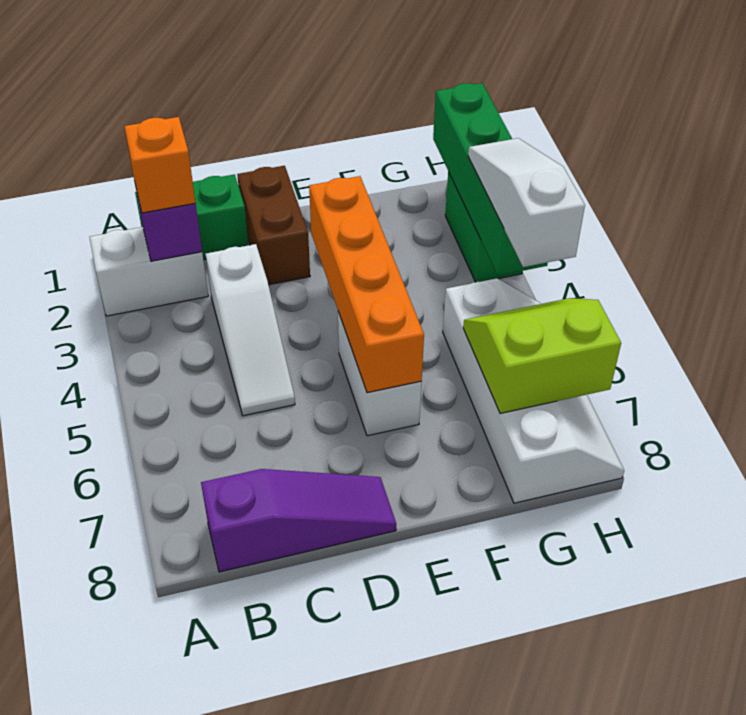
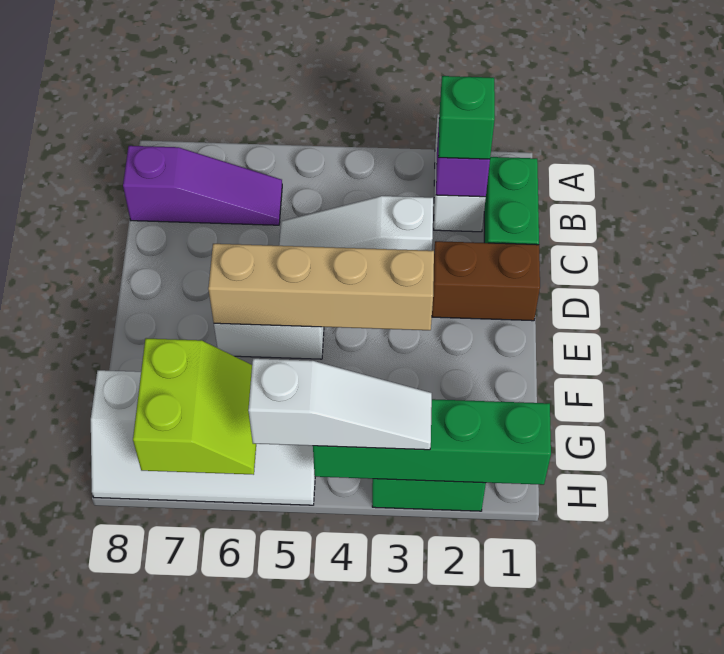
orange brick B2 level 3 -> green brick B2 level 3
purple slope B8:D8 level 1 top B -> purple slope B6:B8 level 1 top 8
orange brick E3:E6 level 2 -> tan brick E3:E6 level 2

